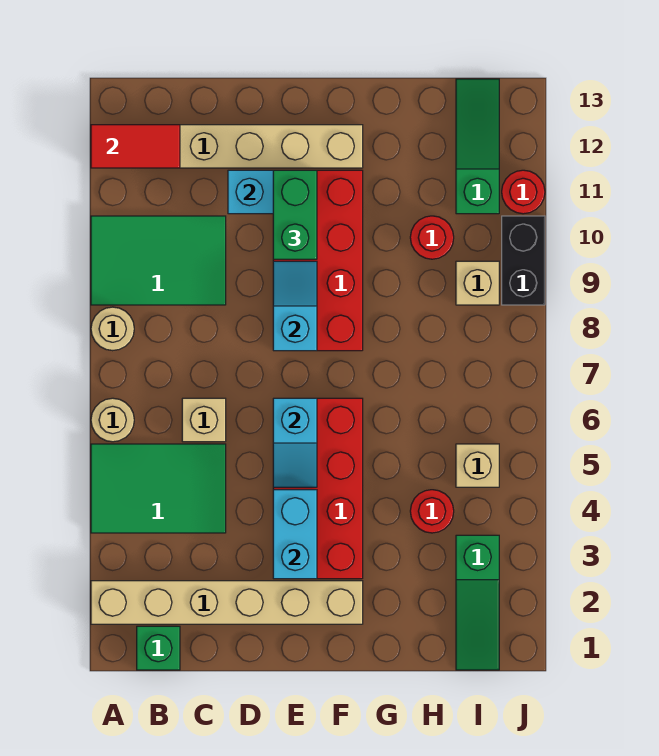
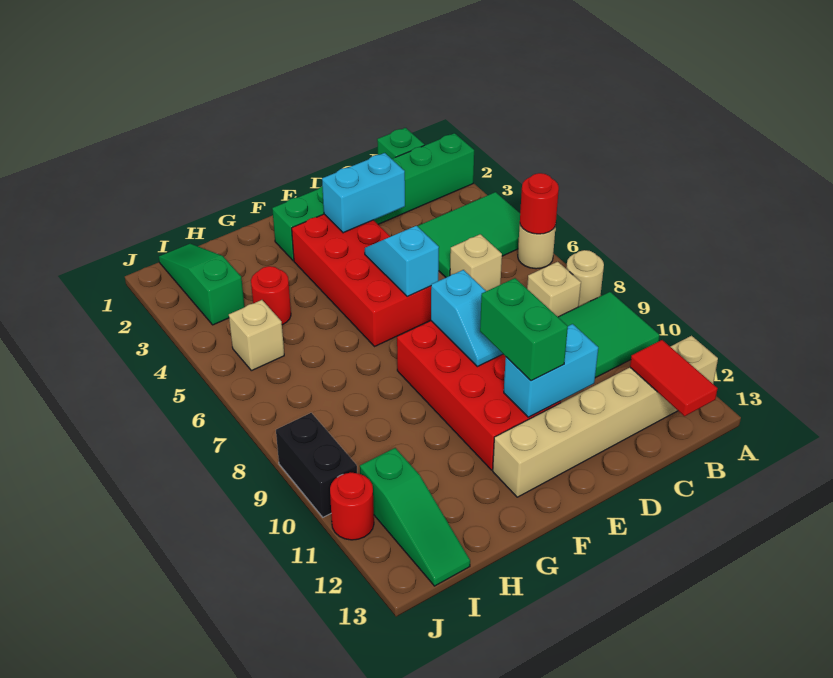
tan brick A2:F2 level 1 -> green brick A2:F2 level 1
red tile A12:B12 level 2 -> red tile B12:B13 level 2
cyan brick E3:E4 level 2 -> cyan brick D3:E3 level 2
red round brick H10 level 1 -> red round brick A6 level 2
tan brick I9 level 1 -> tan brick B8 level 1

